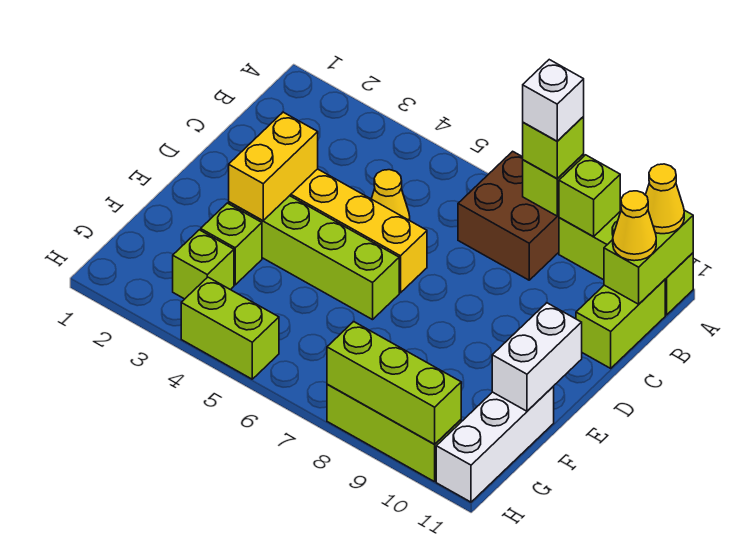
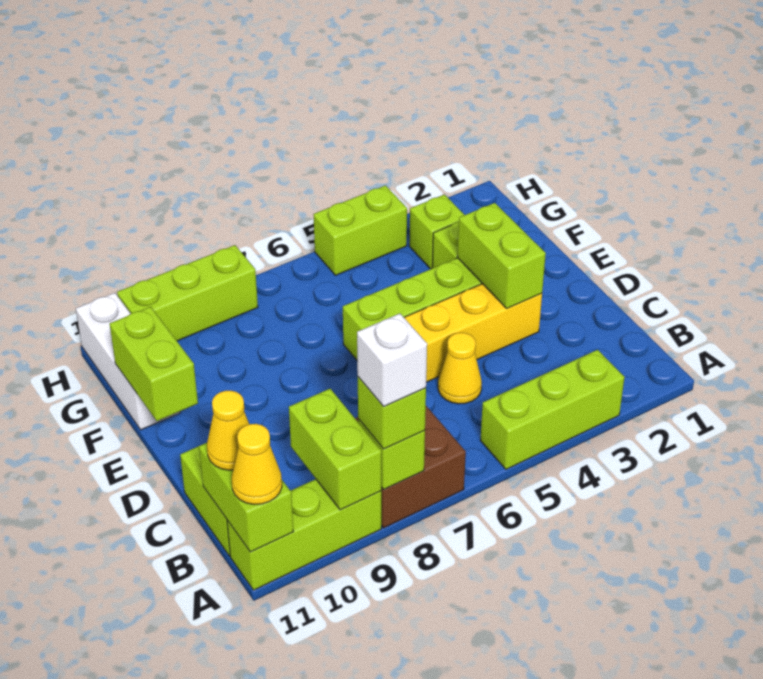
lime brick A9 level 2 -> lime brick A9:B9 level 2
yellow brick D3:E3 level 2 -> lime brick D3:E3 level 2
white brick E11:F11 level 2 -> lime brick E11:F11 level 2
lime brick H8:H10 level 2 -> lime brick A3:A5 level 1

